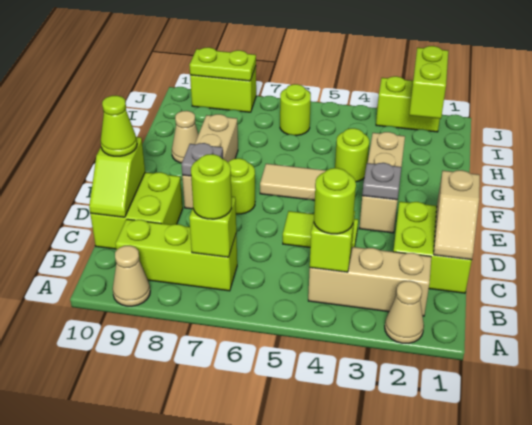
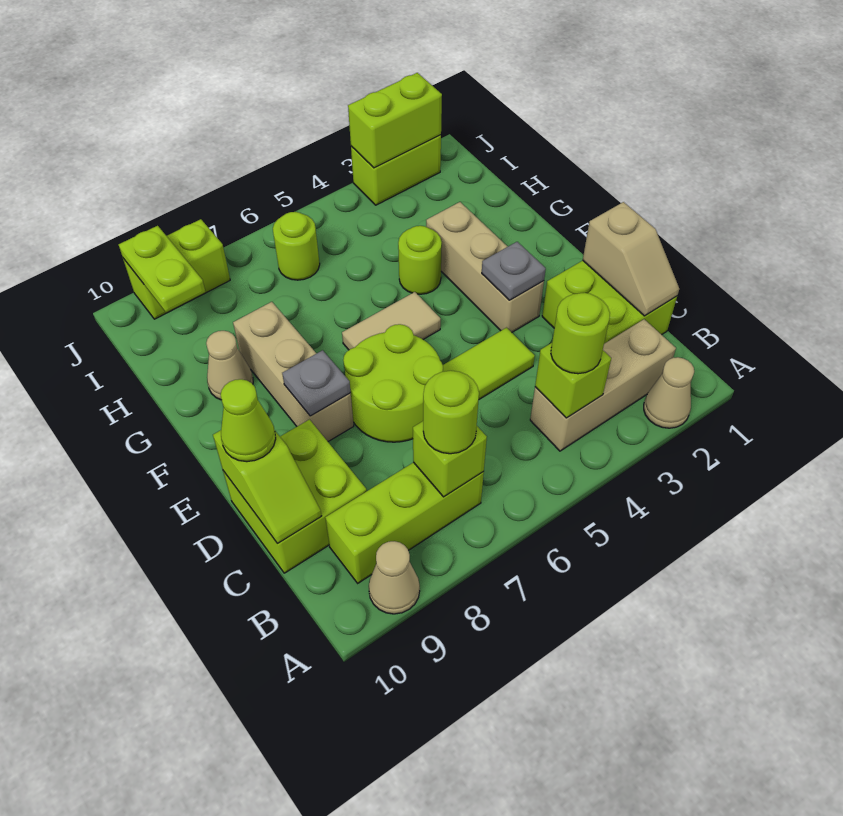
lime round brick E7 level 1 -> lime round brick D6:E7 level 1
lime brick I2:J2 level 2 -> lime brick J2:J3 level 2
lime plate J8:J9 level 2 -> lime plate I9:J9 level 2

